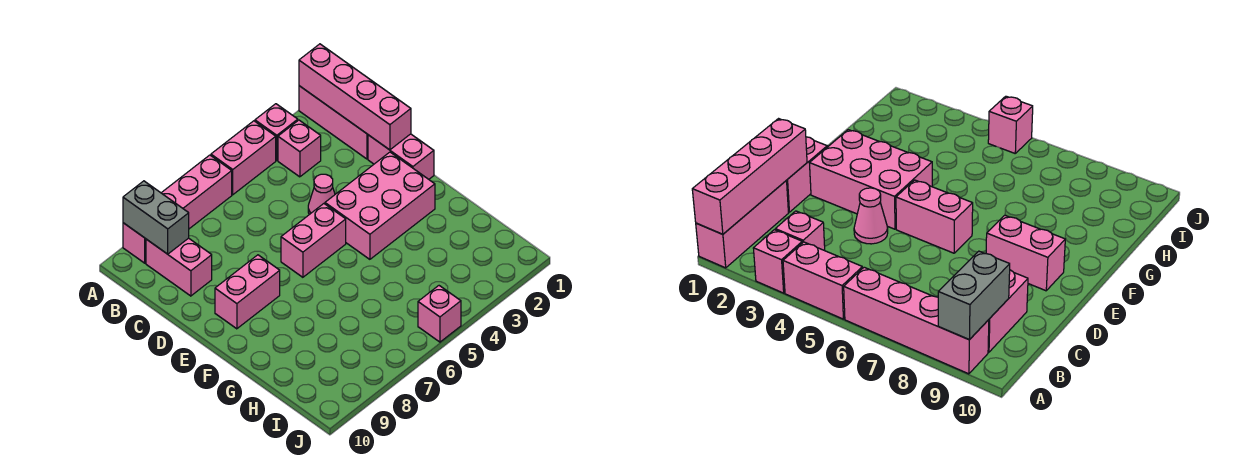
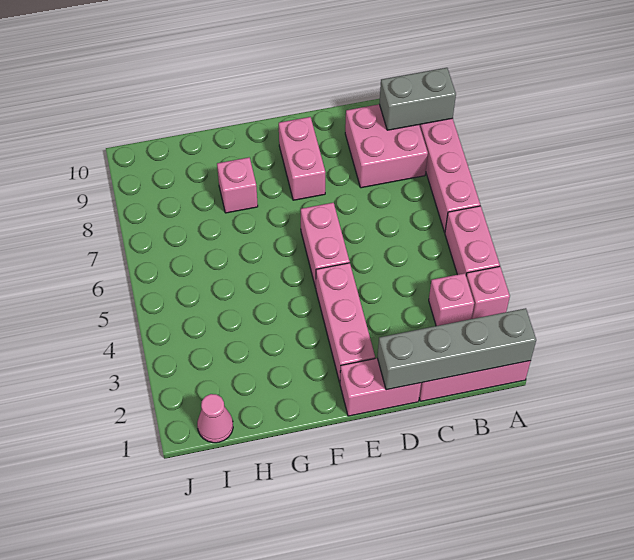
pink brick A1:D1 level 2 -> grey brick A1:D1 level 2
pink brick B9:C9 level 1 -> pink brick B8:C9 level 1
pink cone D4 level 1 -> pink cone I1 level 1
pink brick E2:F4 level 1 -> pink brick E2:E4 level 1
pink brick J5 level 1 -> pink brick G8 level 1

